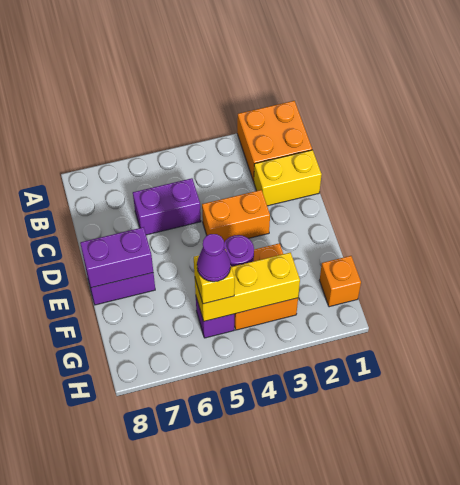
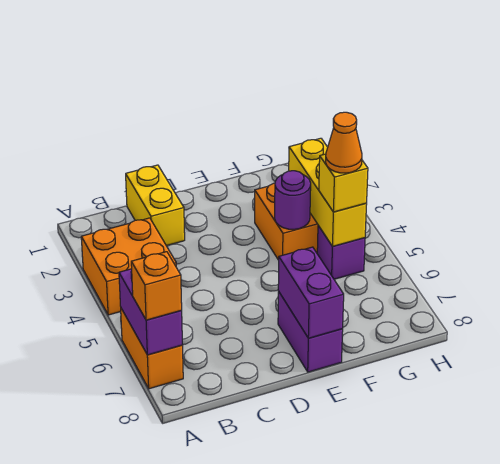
orange brick A1:B2 level 1 -> orange brick A3:B4 level 1
purple brick C5:C6 level 1 -> purple brick A6:A7 level 2
orange brick D3:D4 level 1 -> orange brick A6:A7 level 1
orange brick G1 level 1 -> orange brick A7 level 3
purple cone G5 level 4 -> orange cone G5 level 4

